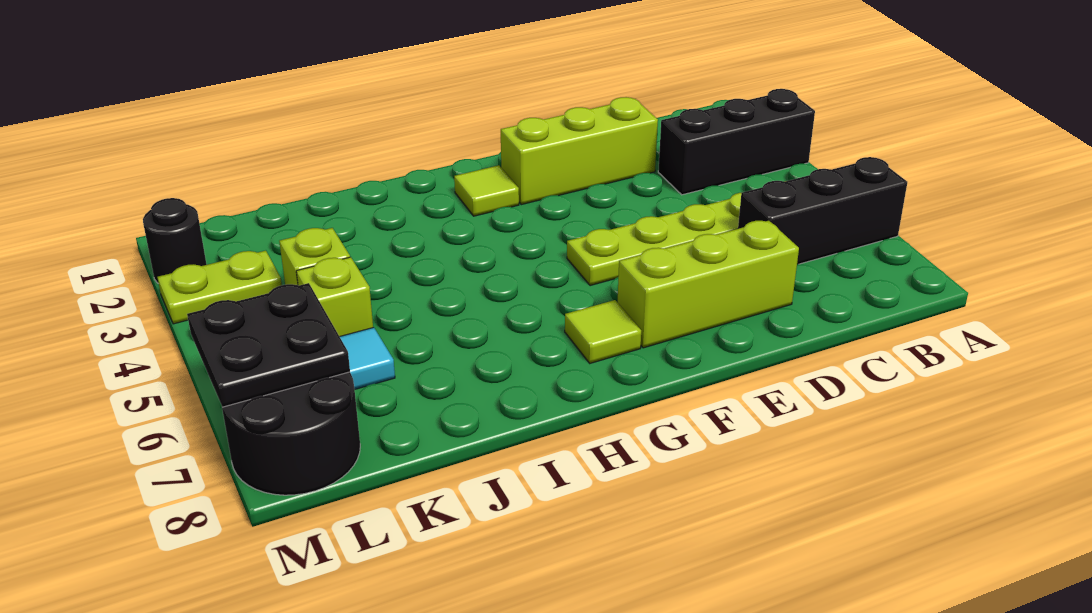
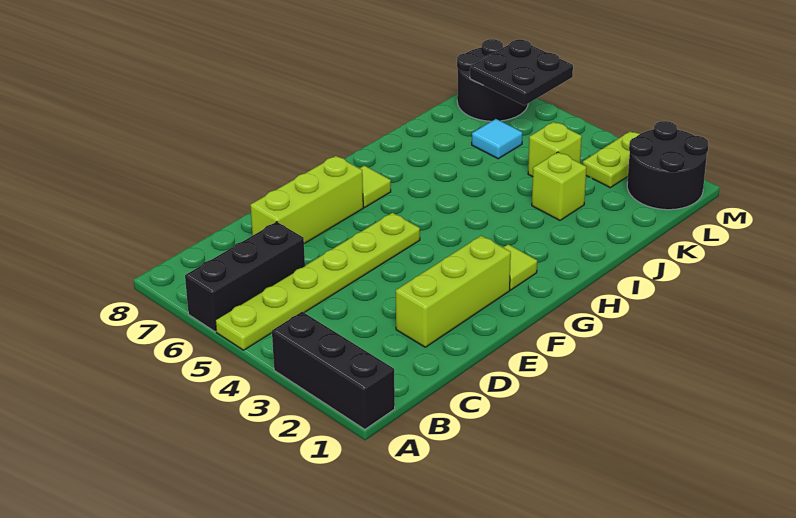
black brick A3:C3 level 1 -> black brick A1:A3 level 1
lime brick K5 level 1 -> lime brick J3 level 1
black round brick M2 level 1 -> black round brick L1:M2 level 1

